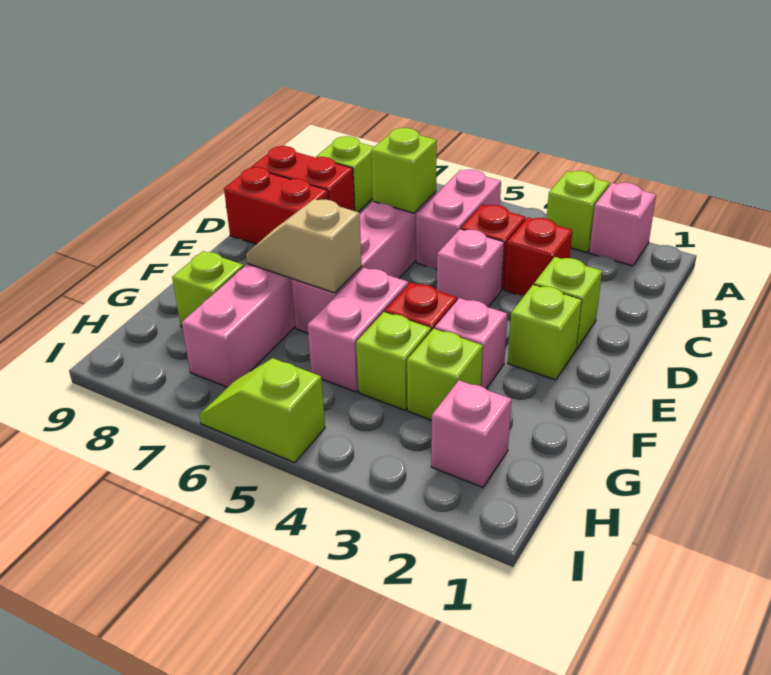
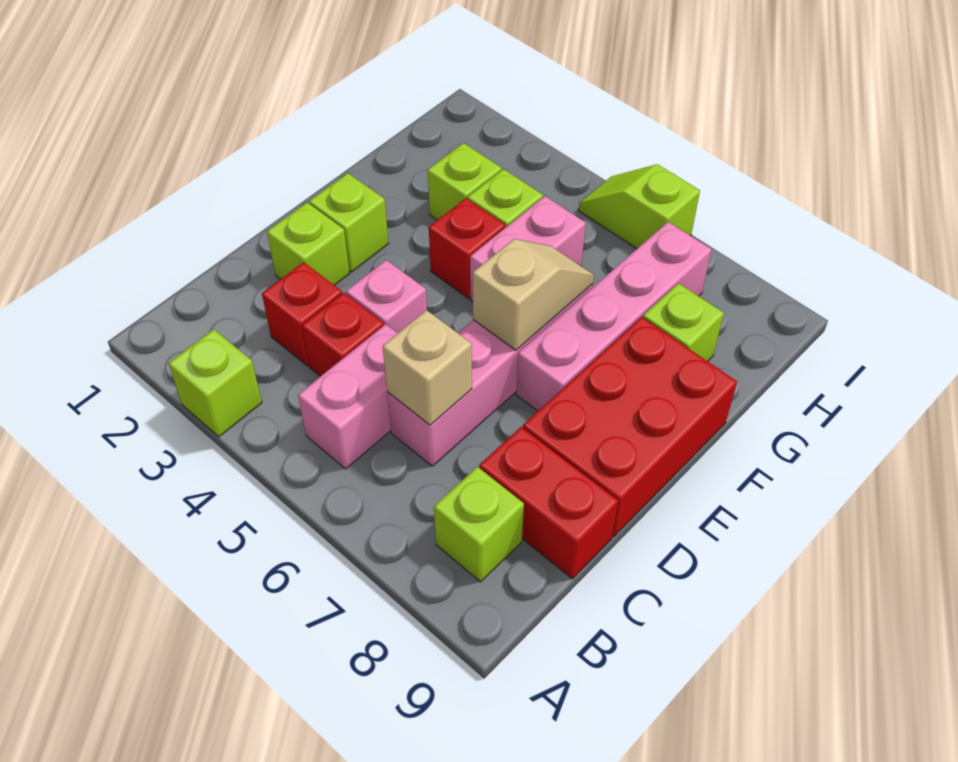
pink brick A2 level 1 -> none
lime brick C6 level 2 -> tan brick C6 level 2
red brick D8:D9 level 1 -> red brick D8:F9 level 1
pink brick F3 level 1 -> none
tan slope F6:F7 level 2 top 6 -> tan slope E6:F6 level 2 top E
pink brick H2 level 1 -> none
lime slope I5:I6 level 1 top 5 -> lime slope I5:I6 level 1 top 6

